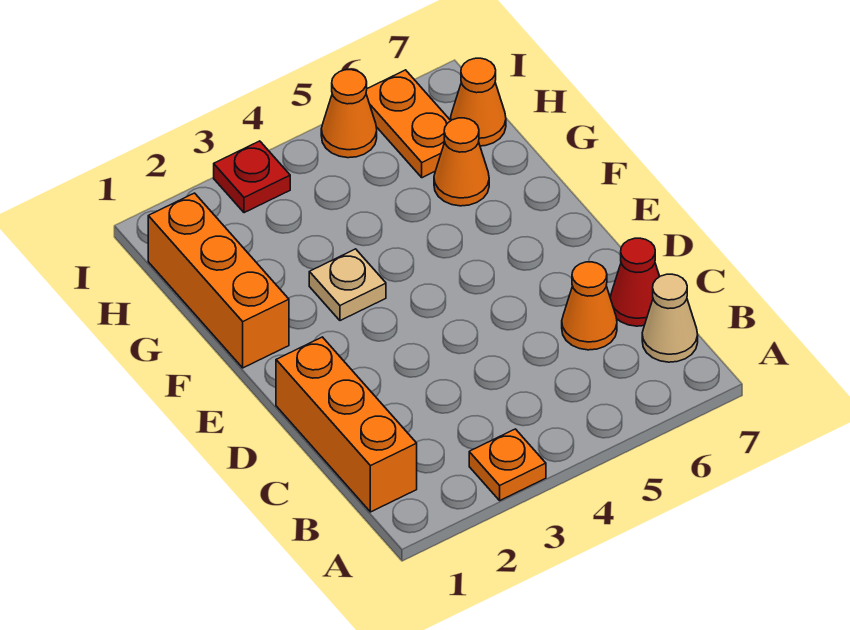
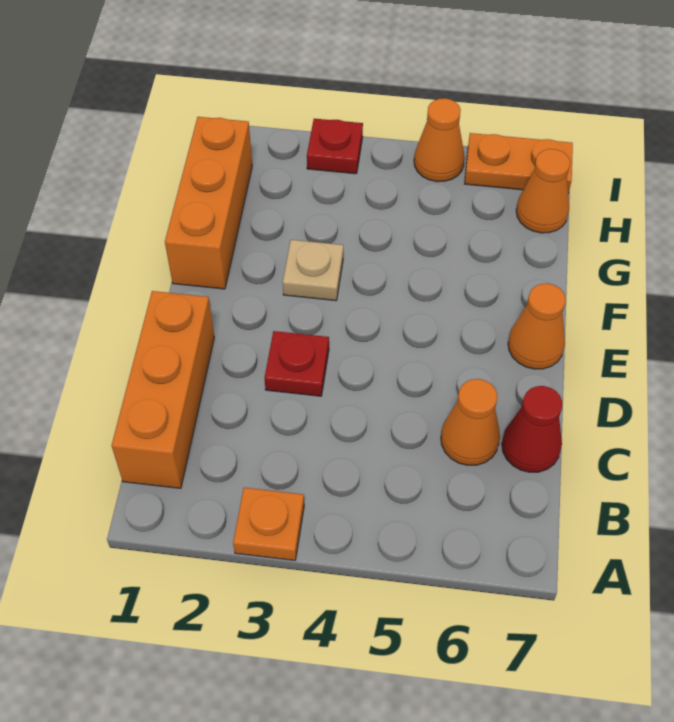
tan cone B7 level 1 -> none
none -> red plate D3 level 1
orange cone G6 level 1 -> orange cone E7 level 1
orange plate H6:I6 level 1 -> orange plate I6:I7 level 1

